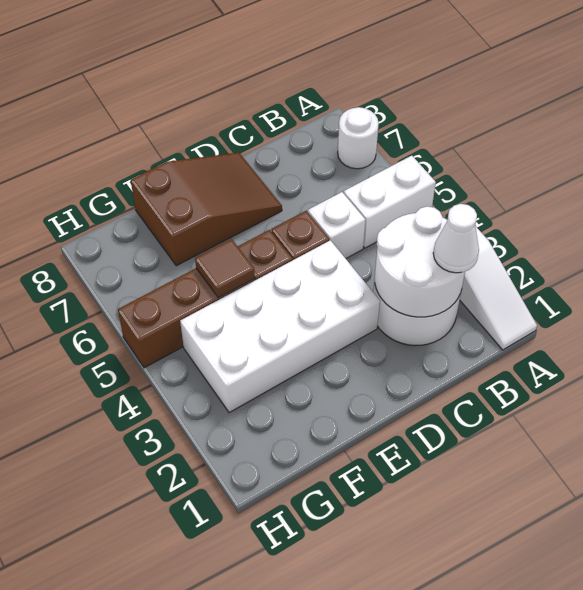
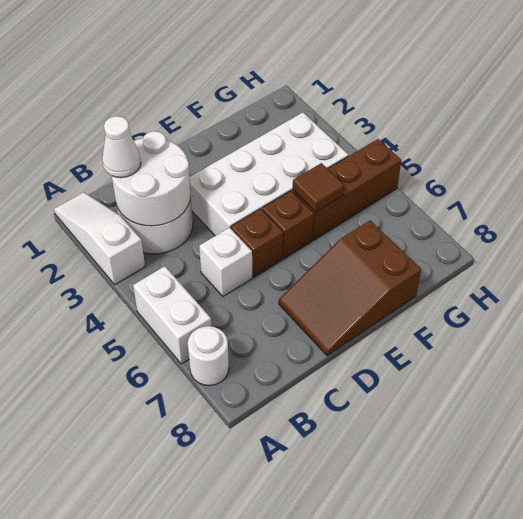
white brick A5:B5 level 1 -> white brick A5:A6 level 1

